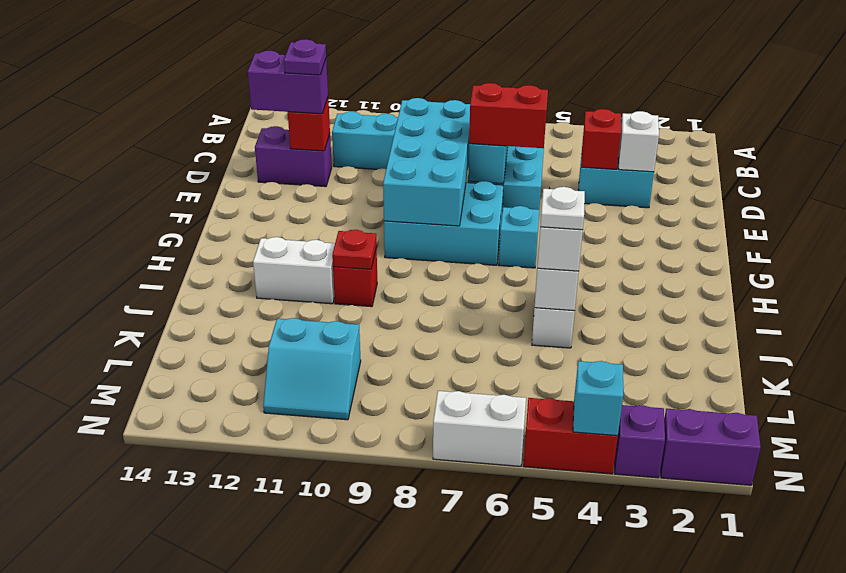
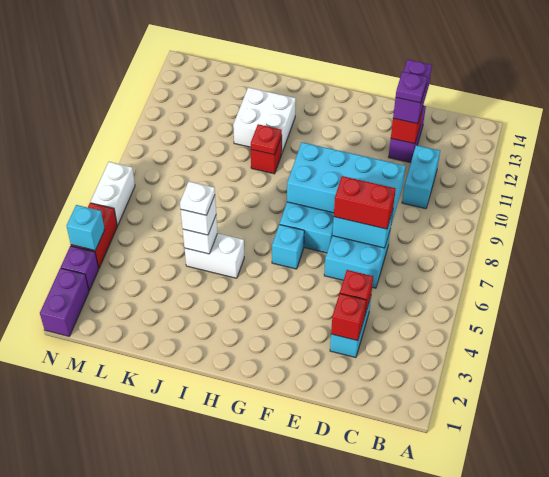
white brick D3 level 2 -> red brick D3 level 2
red brick E6:E7 level 3 -> red brick D7:E7 level 3
white brick I11:I12 level 1 -> white brick I11:J12 level 1
cyan slope L10:M11 level 1 top L -> none

